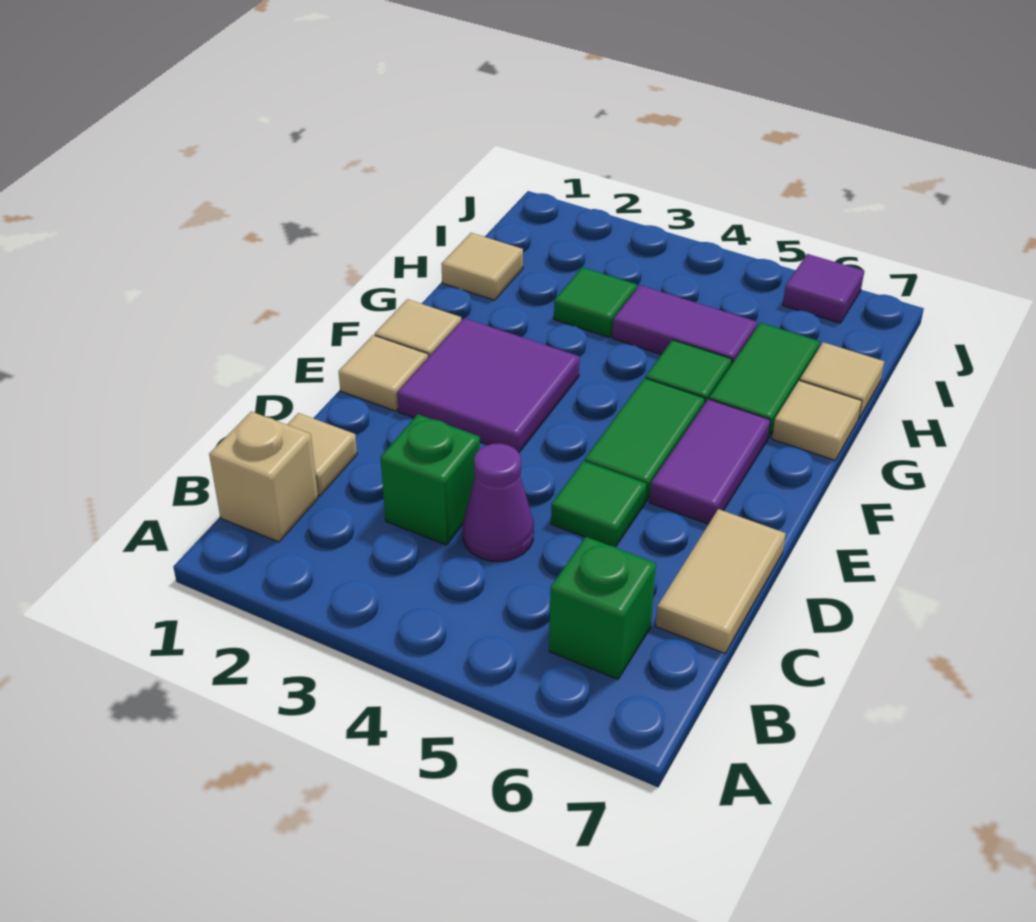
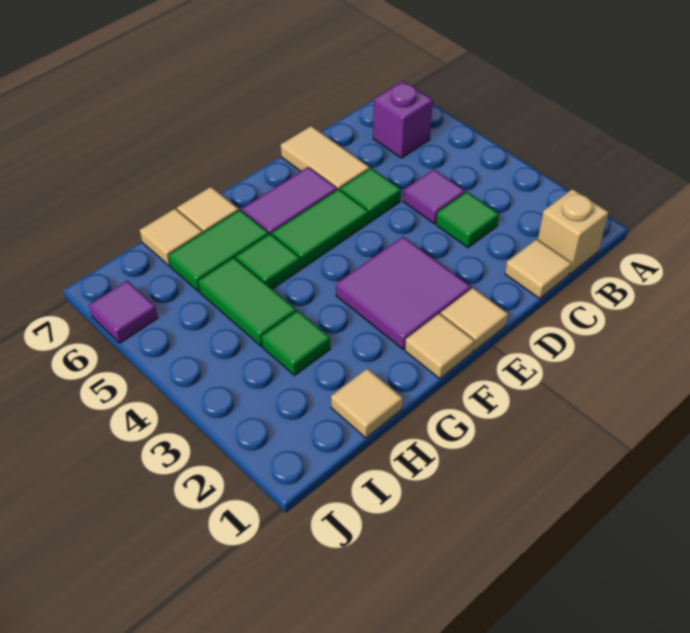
green brick B6 level 1 -> purple brick B6 level 1
green brick C3 level 1 -> green tile C3 level 1
purple cone C4 level 1 -> purple tile C4 level 1
tan tile C7:D7 level 1 -> tan tile D6:D7 level 1
purple tile H4:H5 level 1 -> green tile H4:H5 level 1

